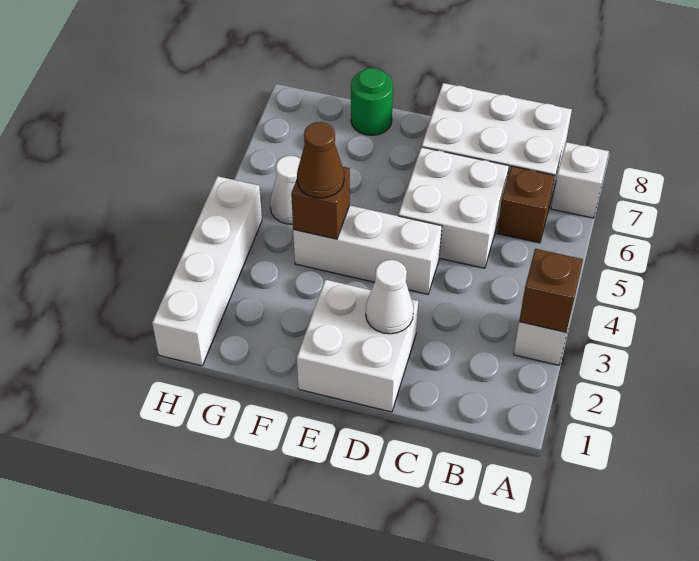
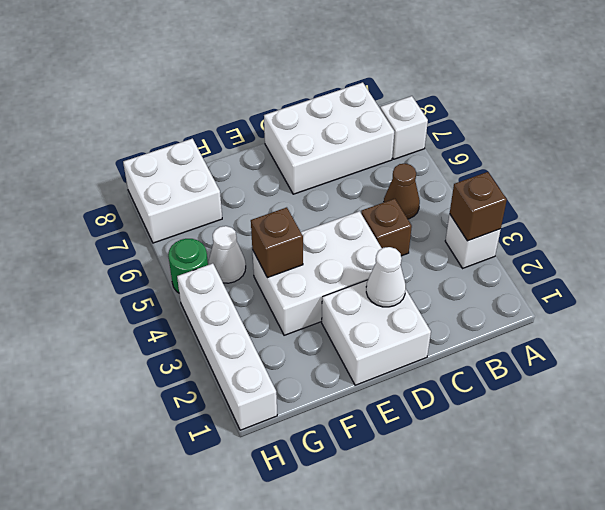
brown brick B6 level 1 -> brown brick C4 level 1
white brick C5:D6 level 1 -> white brick G7:H8 level 1
white brick D4:F4 level 1 -> white brick D3:F4 level 1
brown cone F4 level 3 -> brown cone B5 level 1
green round brick F8 level 1 -> green round brick H5 level 1

